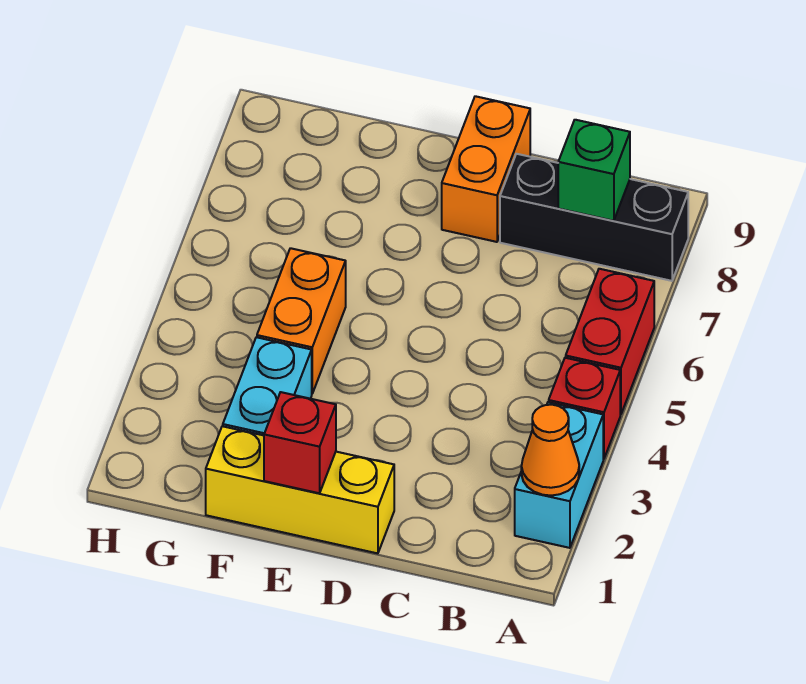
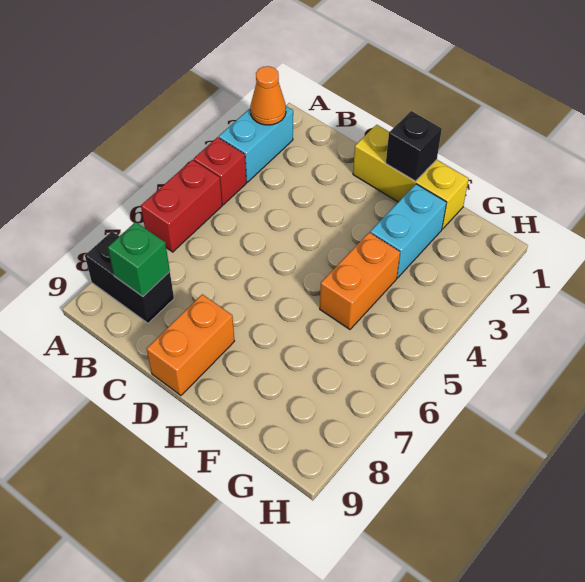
black brick A8:C8 level 1 -> black brick A8:B8 level 1
red brick E1 level 2 -> black brick E1 level 2

